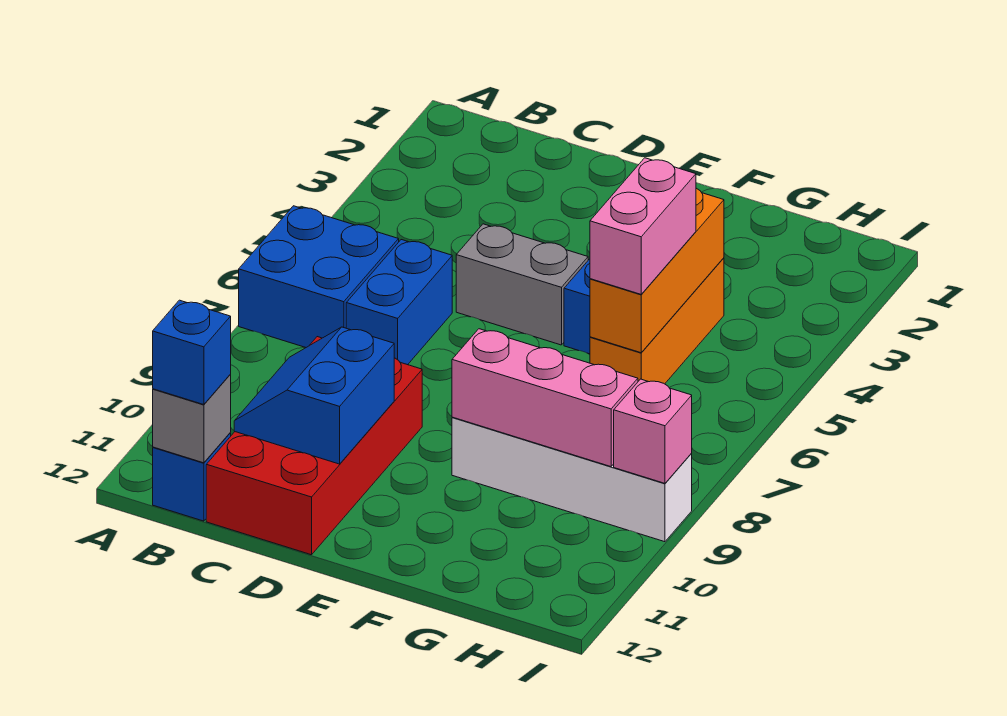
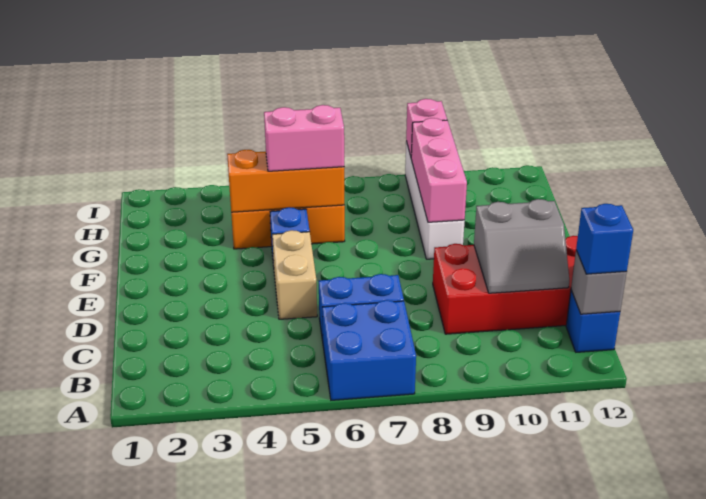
blue slope C10:D11 level 2 top D -> grey slope C10:D11 level 2 top D
grey brick D5:E5 level 1 -> tan brick D5:E5 level 1

